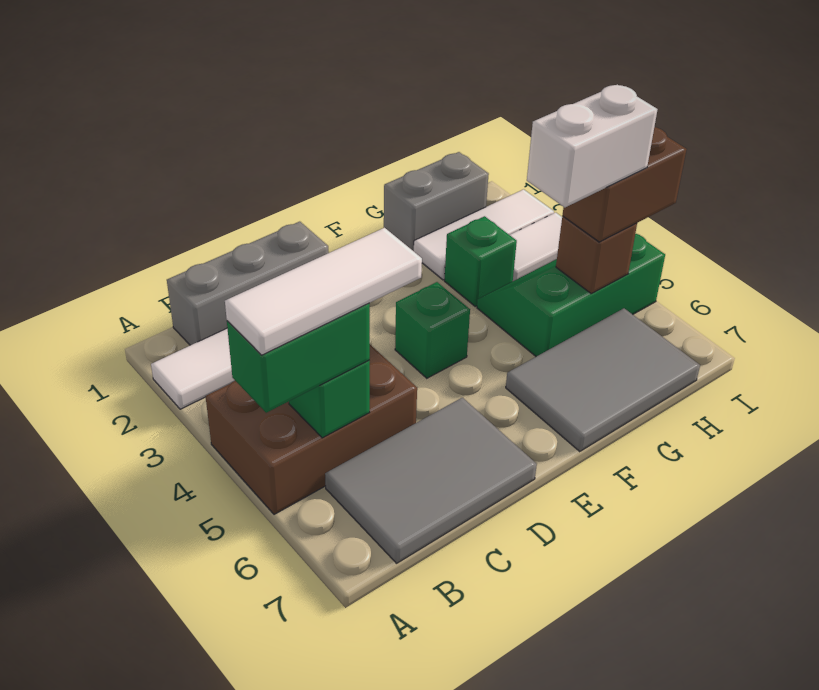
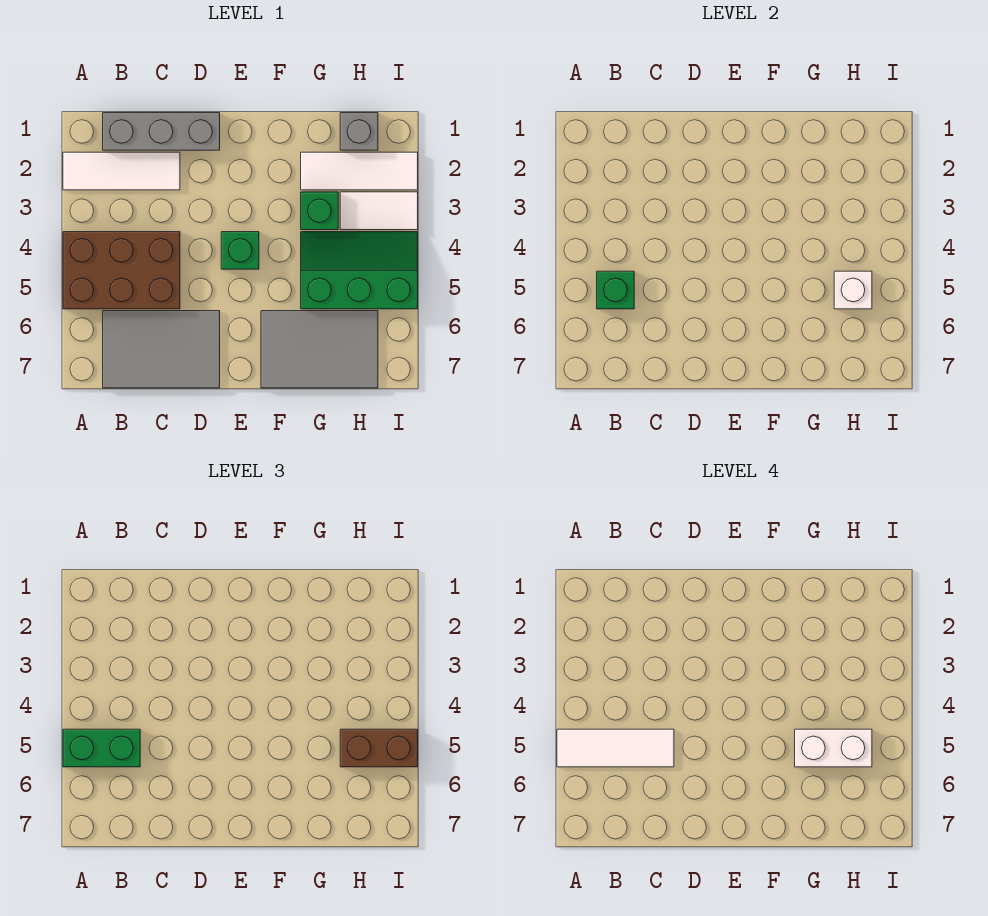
grey brick G1:H1 level 1 -> grey brick H1 level 1
brown brick H5 level 2 -> white brick H5 level 2

